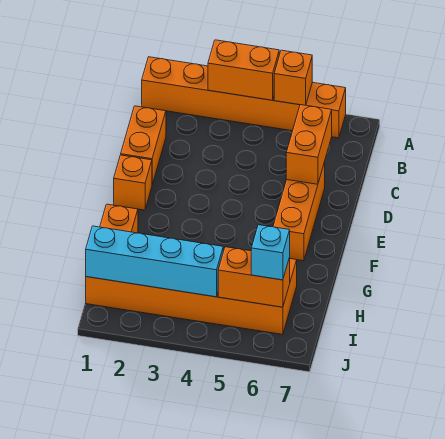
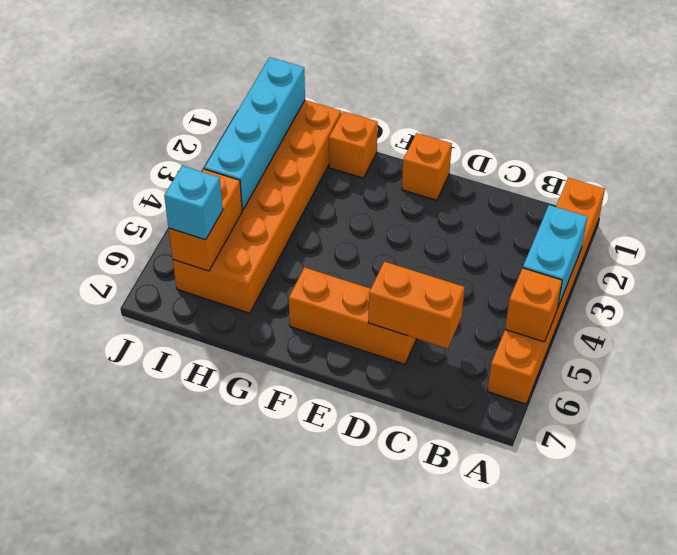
orange brick A3:A4 level 2 -> cyan brick A3:A4 level 2
orange brick C1:D1 level 1 -> none

